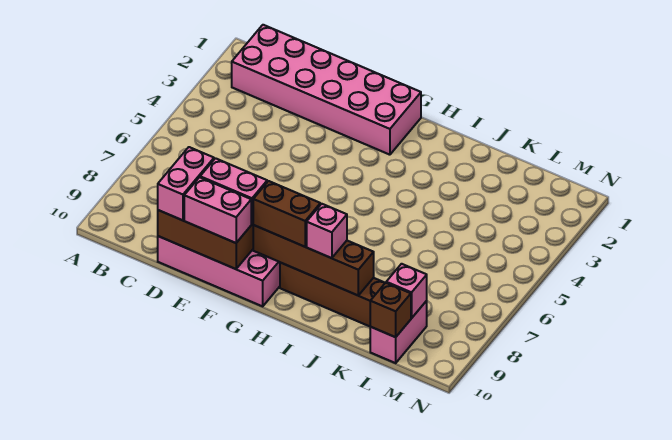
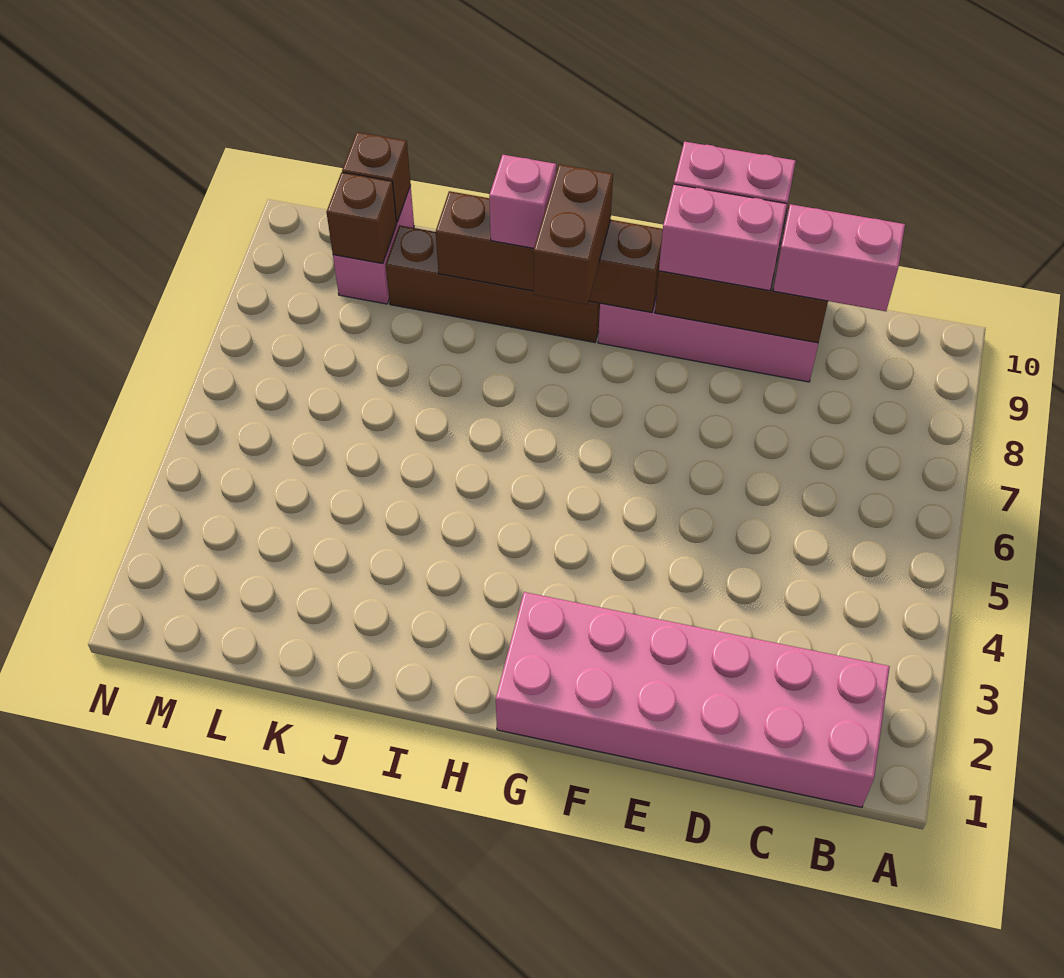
pink brick D9:D10 level 3 -> pink brick C9:D9 level 3
brown brick G9:H9 level 3 -> brown brick H8:H9 level 3
pink brick L9 level 2 -> brown brick L9 level 2

